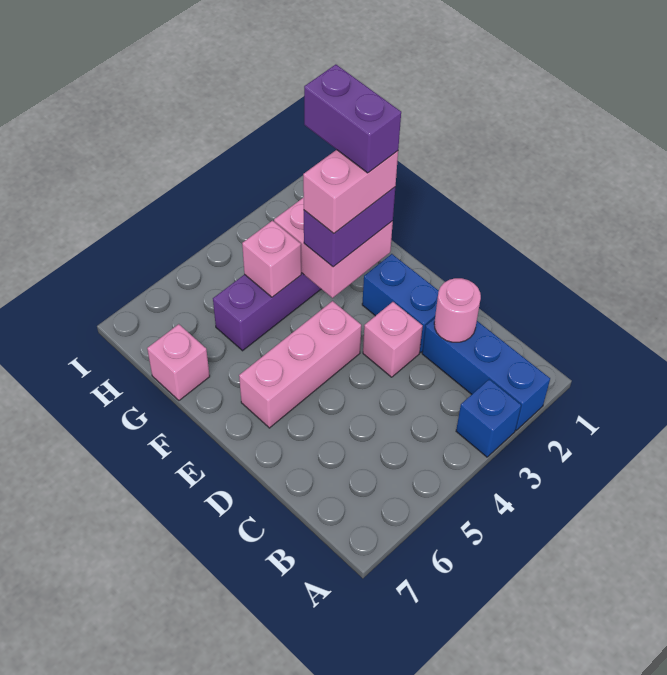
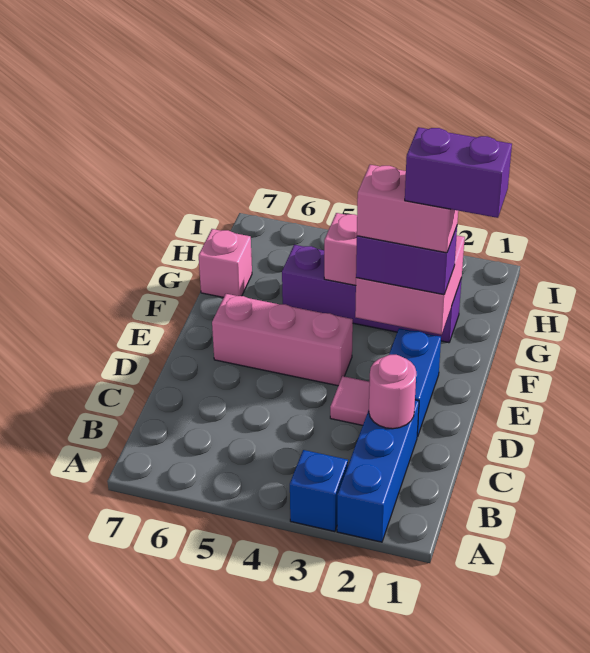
pink brick D3 level 1 -> pink tile D3 level 1
purple brick F2:G2 level 5 -> purple brick F1:F2 level 5

